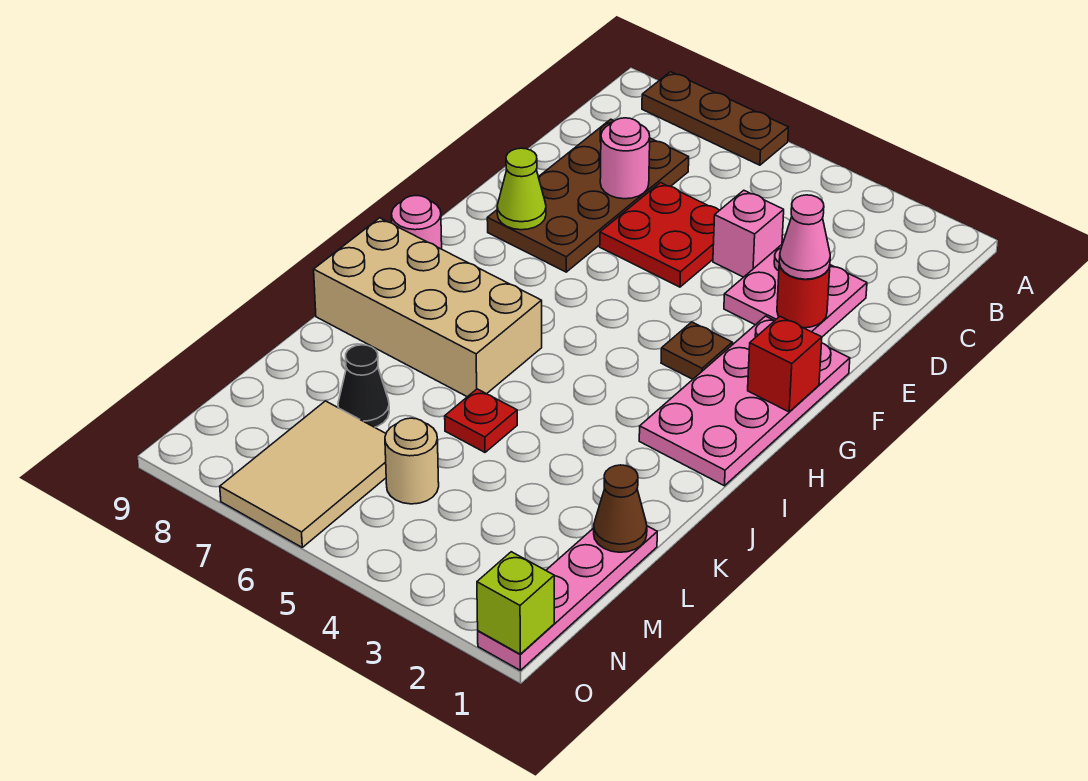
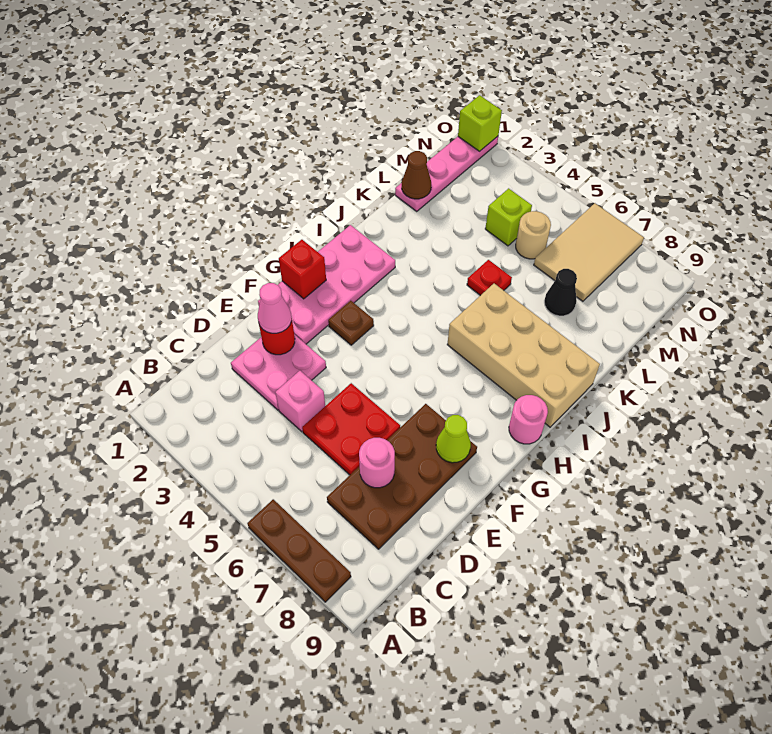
none -> lime brick M4 level 1

